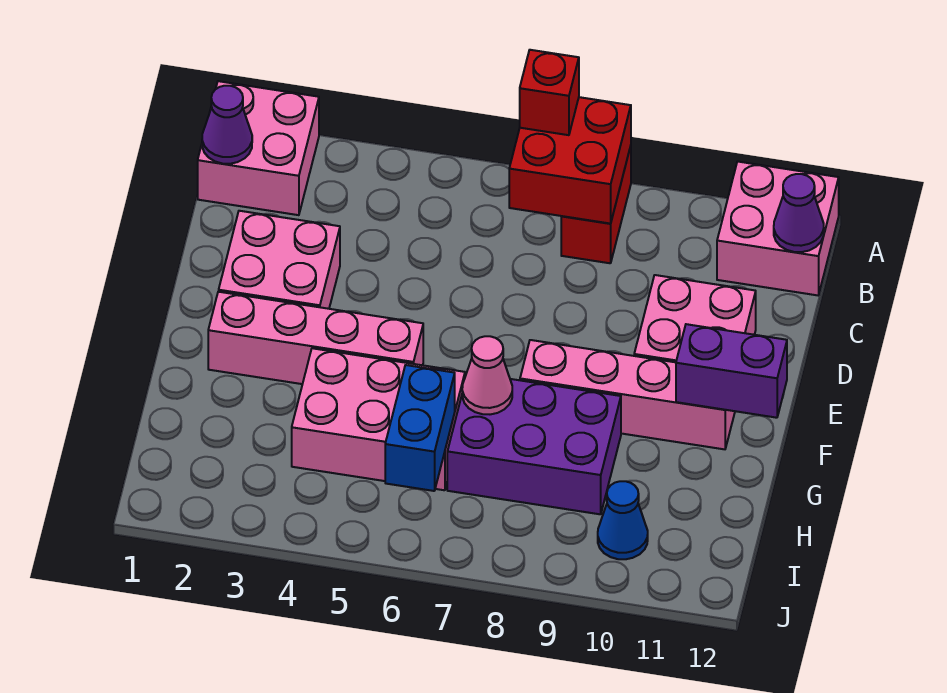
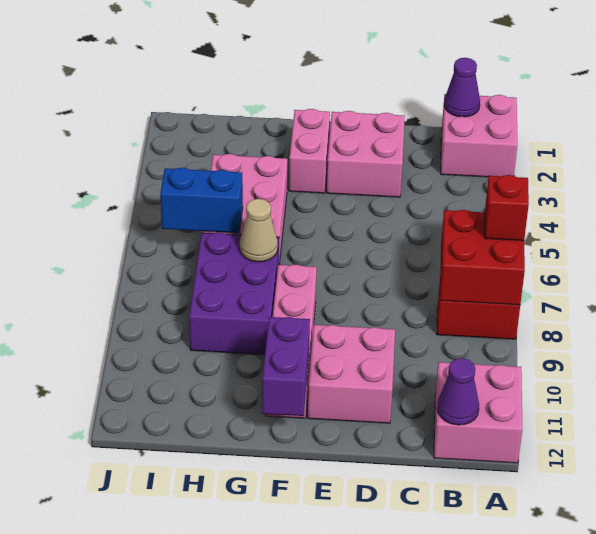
pink brick F2:F5 level 1 -> pink brick F2:F3 level 1
pink cone G7 level 2 -> tan cone G7 level 2
blue cone I10 level 1 -> none

